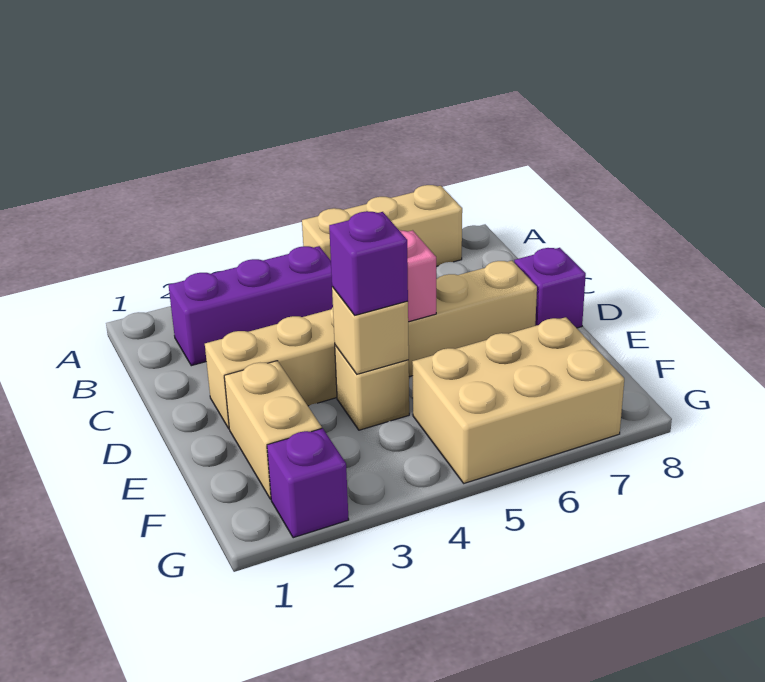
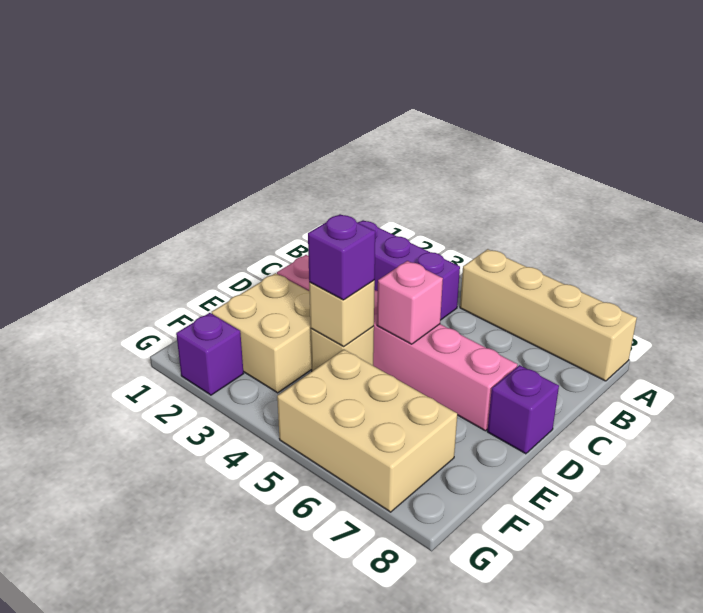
tan brick A5:A7 level 1 -> tan brick A5:A8 level 1
tan brick D2:D7 level 1 -> pink brick D2:D7 level 1
tan brick E2:F2 level 1 -> tan brick E2:F3 level 1

